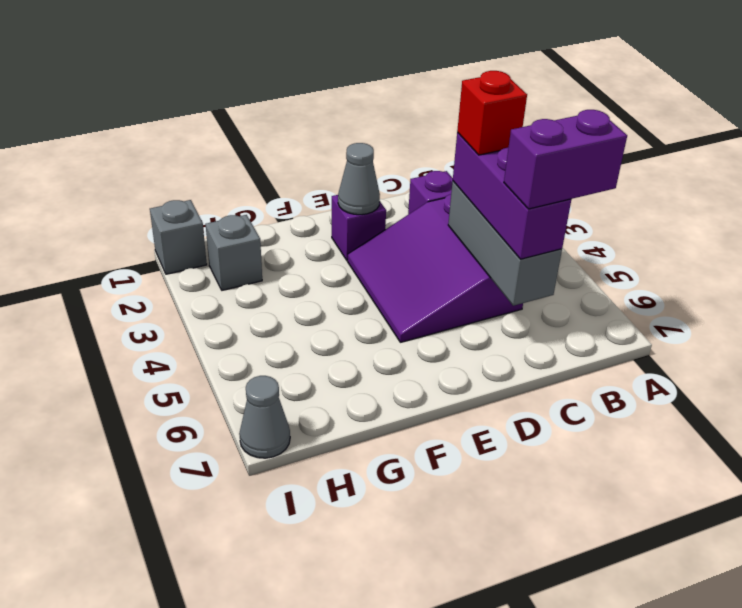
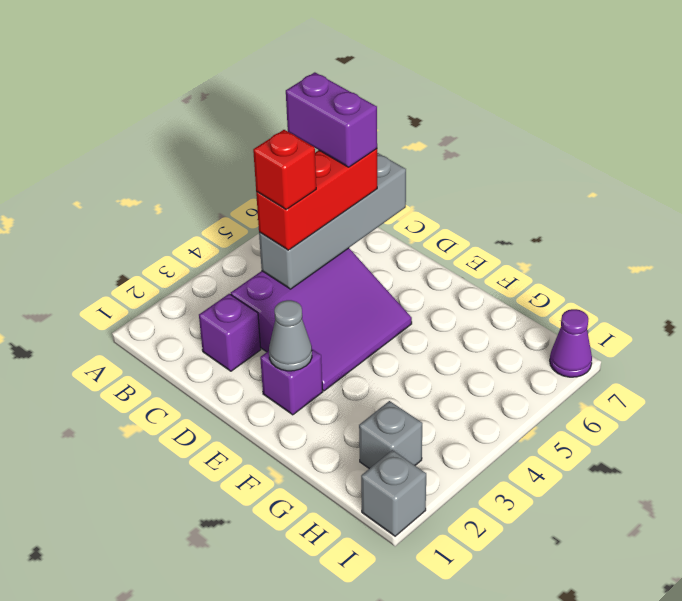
grey brick C4:C6 level 2 -> grey brick C4:C7 level 2
purple brick C4:C6 level 3 -> red brick C4:C6 level 3
grey cone I7 level 1 -> purple cone I7 level 1

